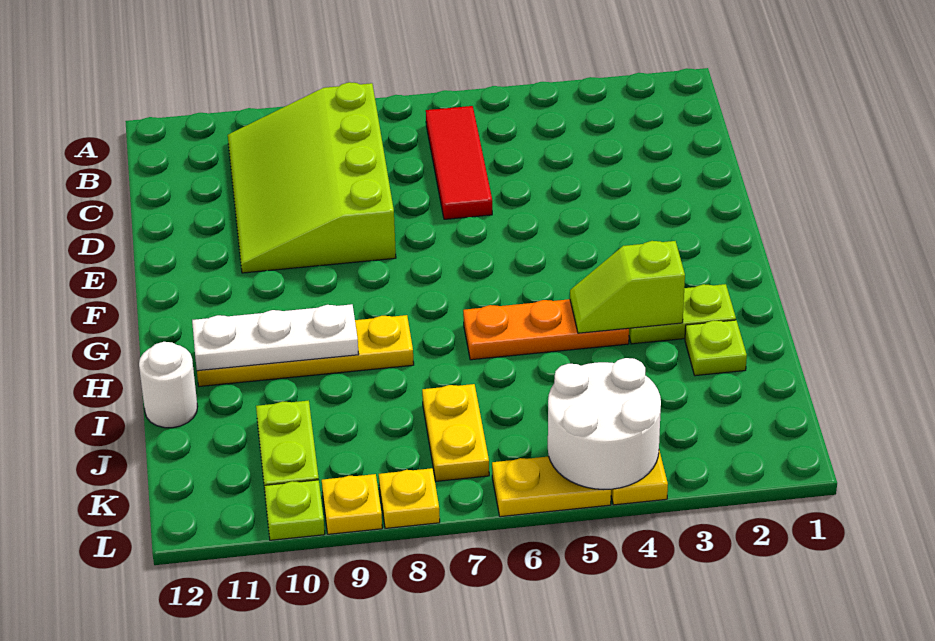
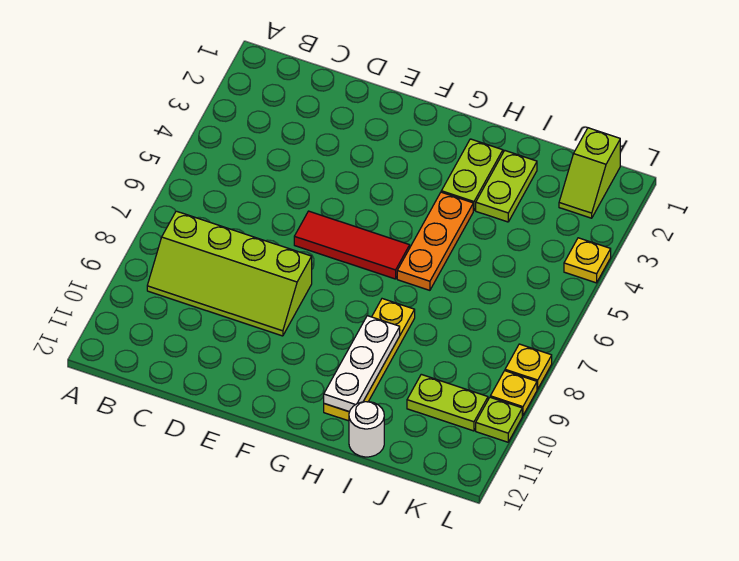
red tile B6:D6 level 1 -> red tile E6:G6 level 1
lime slope B8:E10 level 1 top 8 -> lime slope B8:E9 level 1 top 8
lime slope H3:H4 level 2 top 3 -> lime slope K1:K2 level 1 top 1
lime plate I2 level 1 -> lime plate I2:I3 level 1
yellow plate J7:K7 level 1 -> none
white round brick K4:L5 level 2 -> none
yellow plate L5:L6 level 1 -> none

